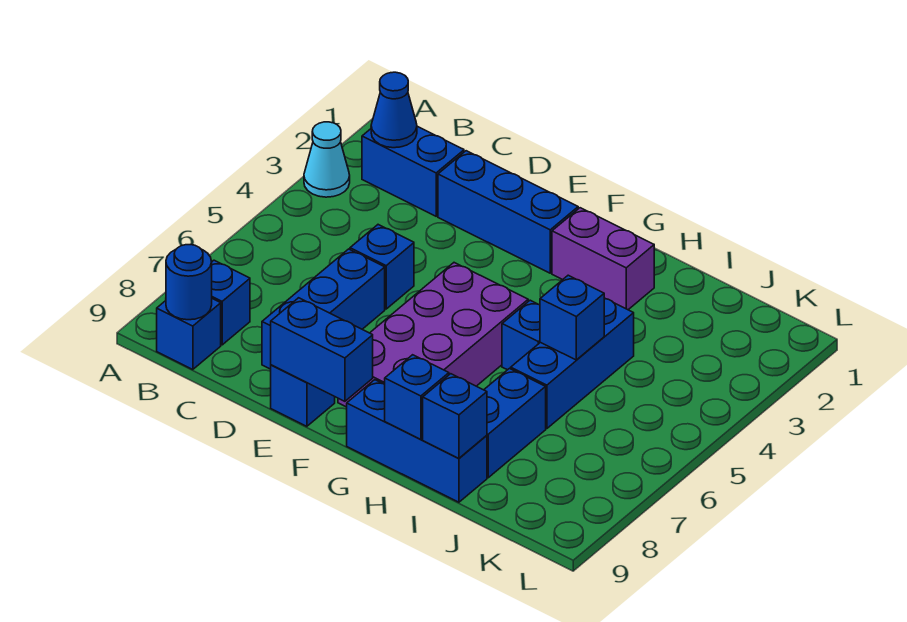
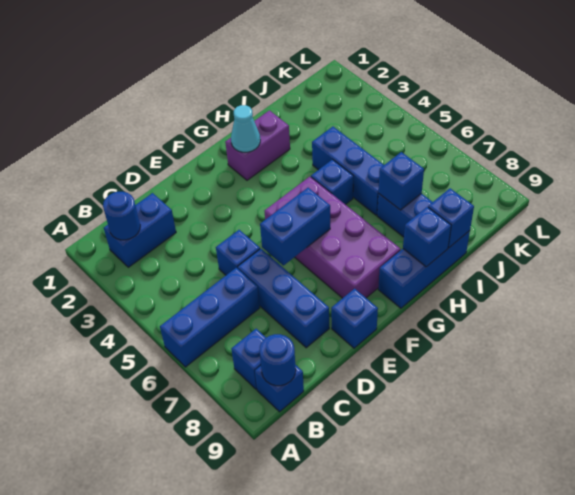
cyan cone A3 level 1 -> cyan cone G2 level 2
blue cone B2 level 2 -> blue round brick B2 level 2
blue brick D2:F2 level 1 -> blue brick A6:C6 level 1
blue brick E9:F9 level 2 -> blue brick E6:F6 level 2
blue brick I5 level 2 -> blue brick I7 level 2

